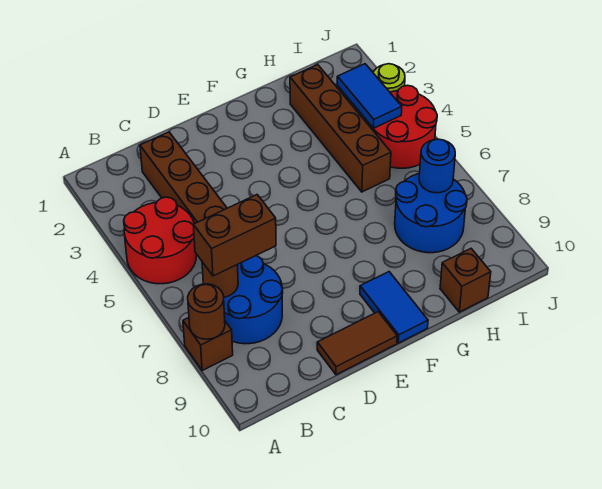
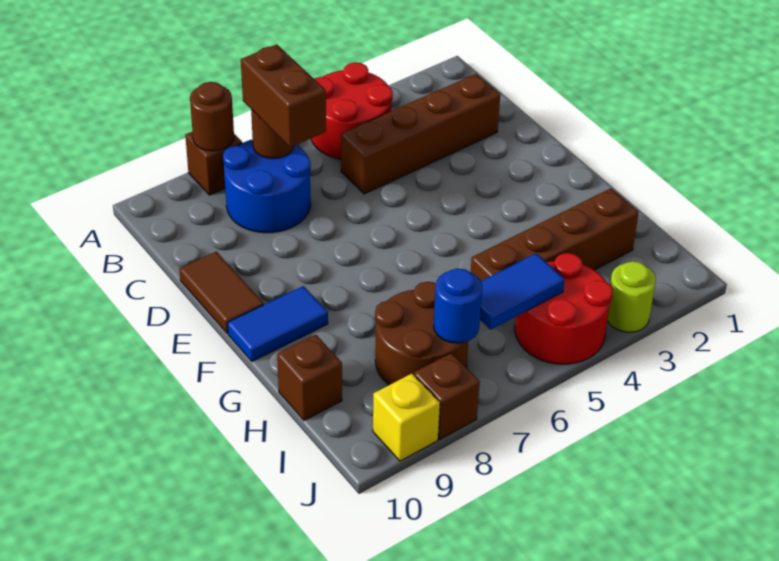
blue round brick H7:I8 level 1 -> brown round brick H7:I8 level 1
blue tile I3:I4 level 2 -> blue tile I5:I6 level 2
none -> brown brick J8 level 1
none -> yellow brick J9 level 1

